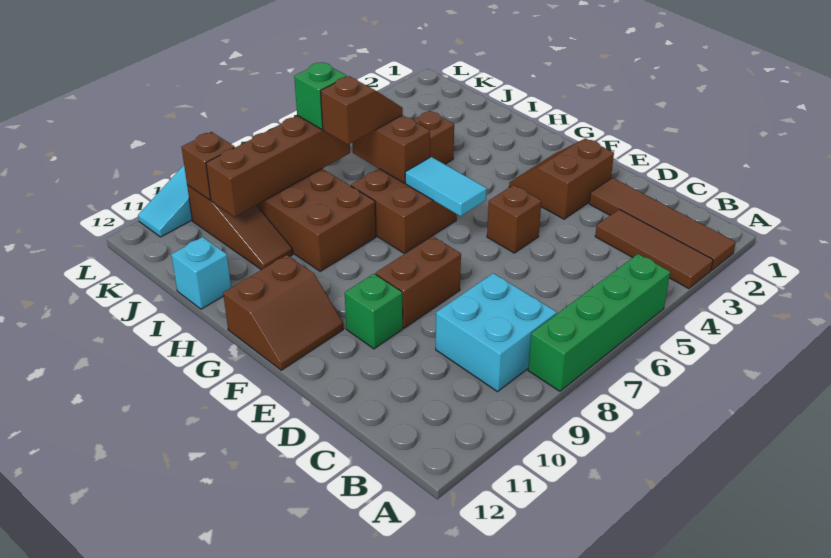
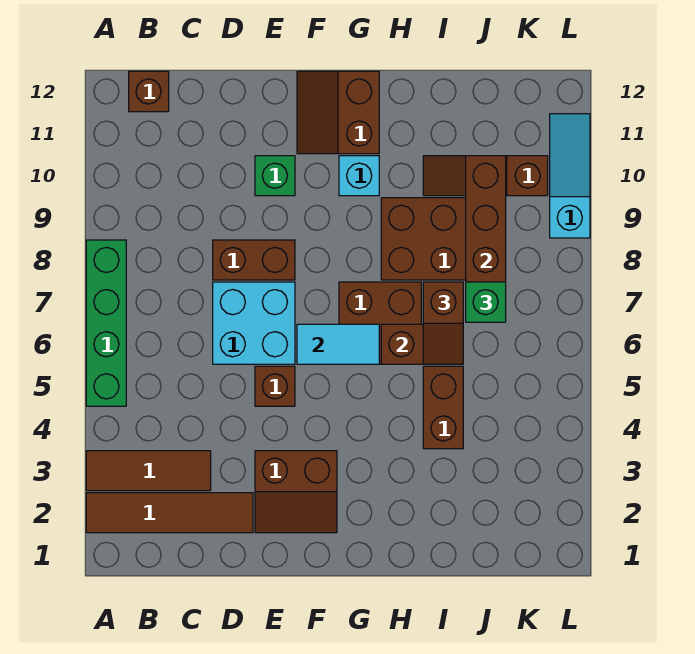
cyan brick B8:C9 level 1 -> cyan brick D6:E7 level 1
brown slope E2:F3 level 1 top E -> brown slope E2:F3 level 1 top 3
brown brick E8:E9 level 1 -> brown brick D8:E8 level 1
cyan brick I12 level 1 -> cyan brick G10 level 1
brown brick K10 level 2 -> brown brick B12 level 1

